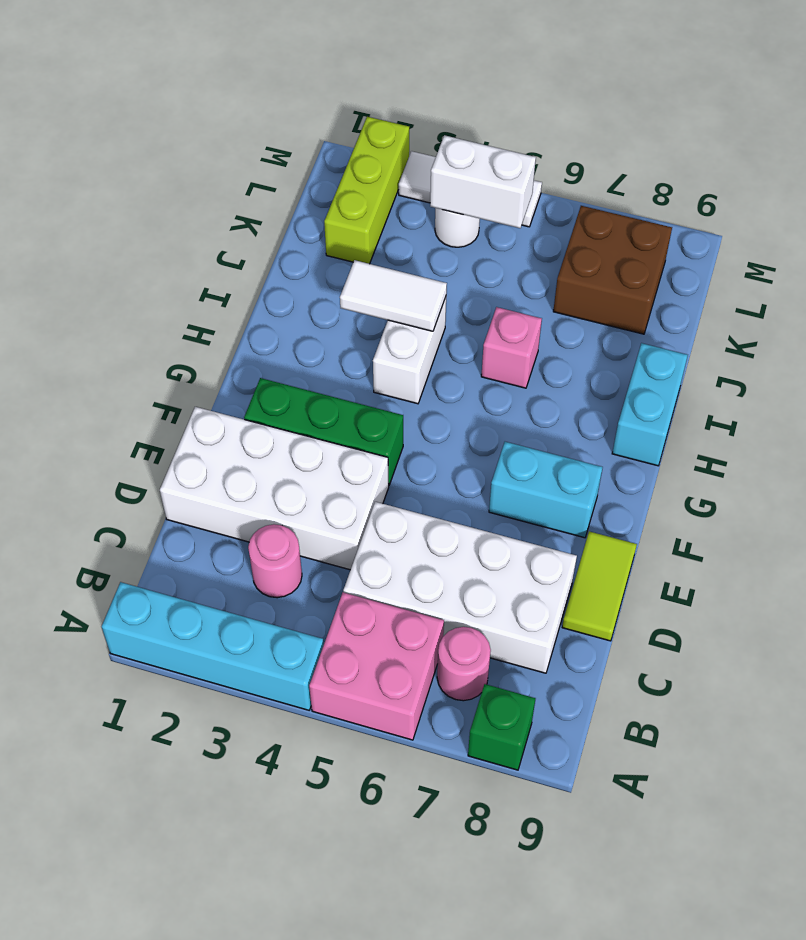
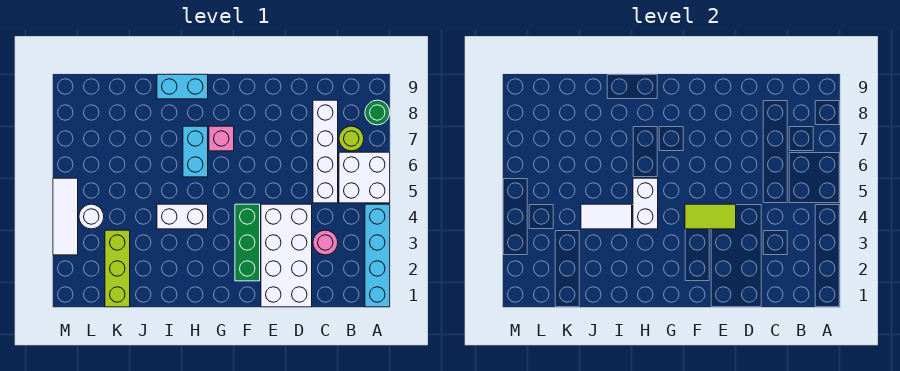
pink brick A5:B6 level 1 -> white brick A5:B6 level 1
green brick A8 level 1 -> green round brick A8 level 1
pink round brick B7 level 1 -> lime round brick B7 level 1
white brick C5:D8 level 1 -> white brick C5:C8 level 1
lime tile D9:E9 level 1 -> lime tile E4:F4 level 2
cyan brick F7:F8 level 1 -> cyan brick H6:H7 level 1
white tile I3:I4 level 2 -> white tile I4:J4 level 2
pink brick I6 level 1 -> pink brick G7 level 1
lime brick K2:M2 level 1 -> lime brick K1:K3 level 1
brown brick K7:L8 level 1 -> none
white brick L4:L5 level 2 -> white brick H4:H5 level 2

